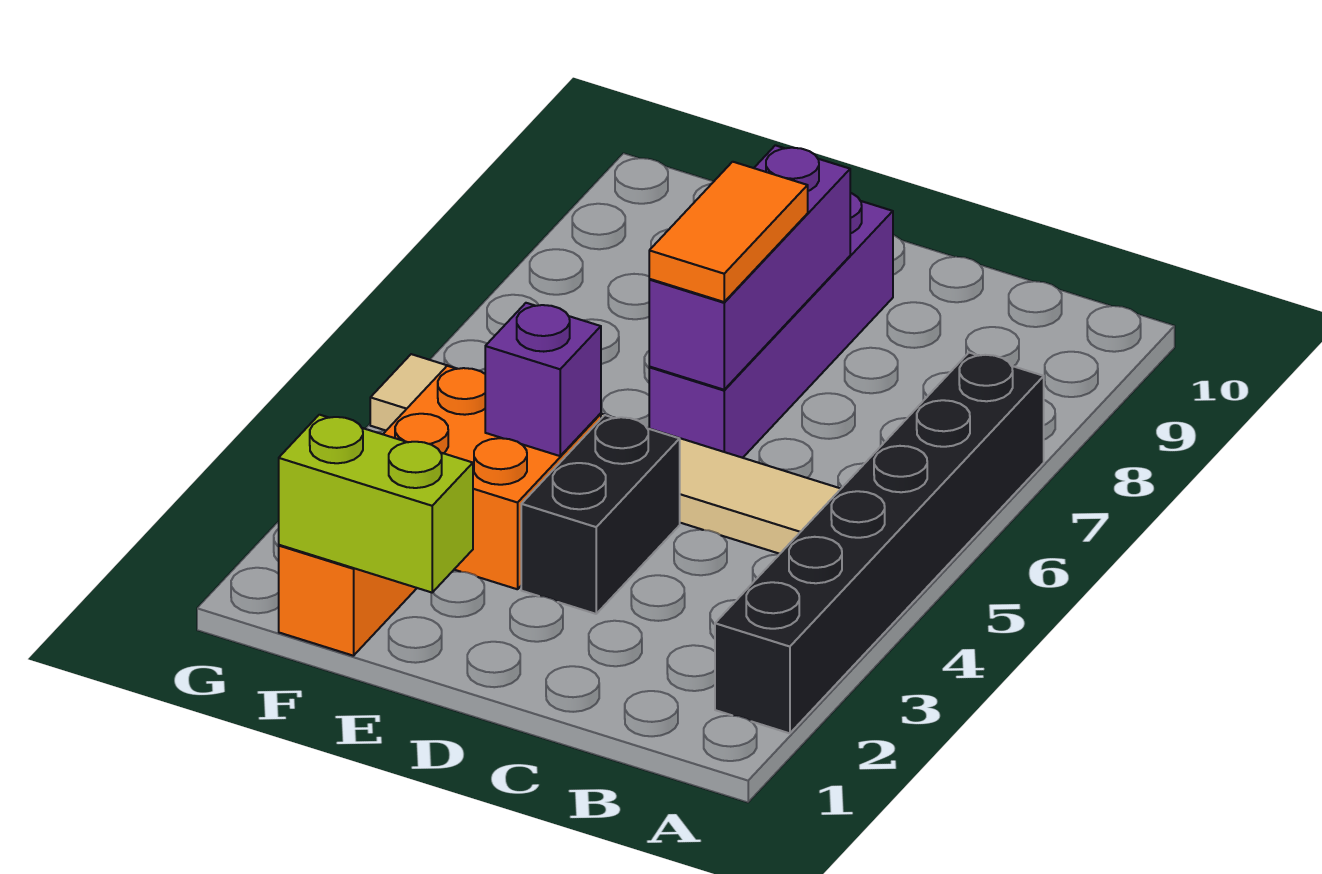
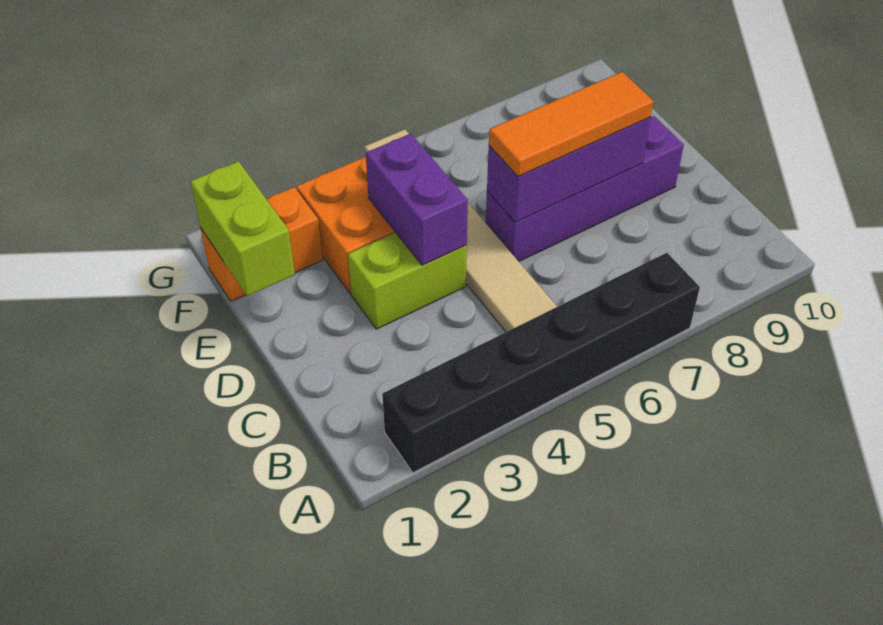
black brick D3:D4 level 1 -> lime brick D3:D4 level 1
orange tile D6:D7 level 3 -> orange tile D6:D8 level 3
purple brick E4 level 2 -> purple brick D4:E4 level 2

